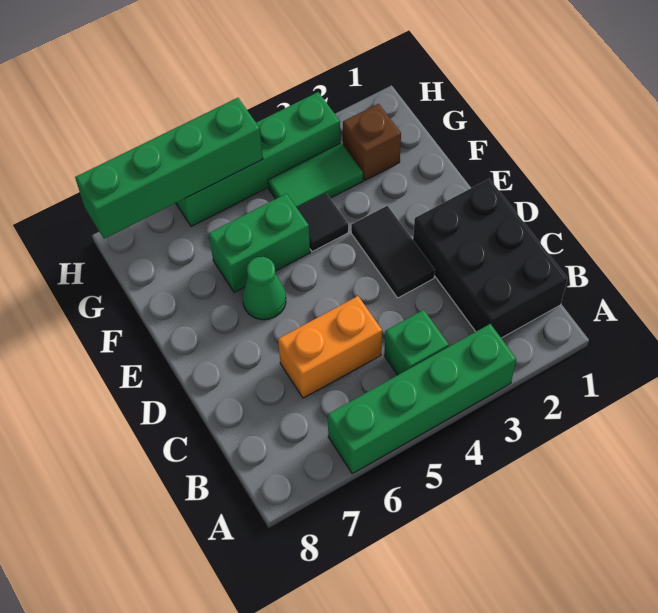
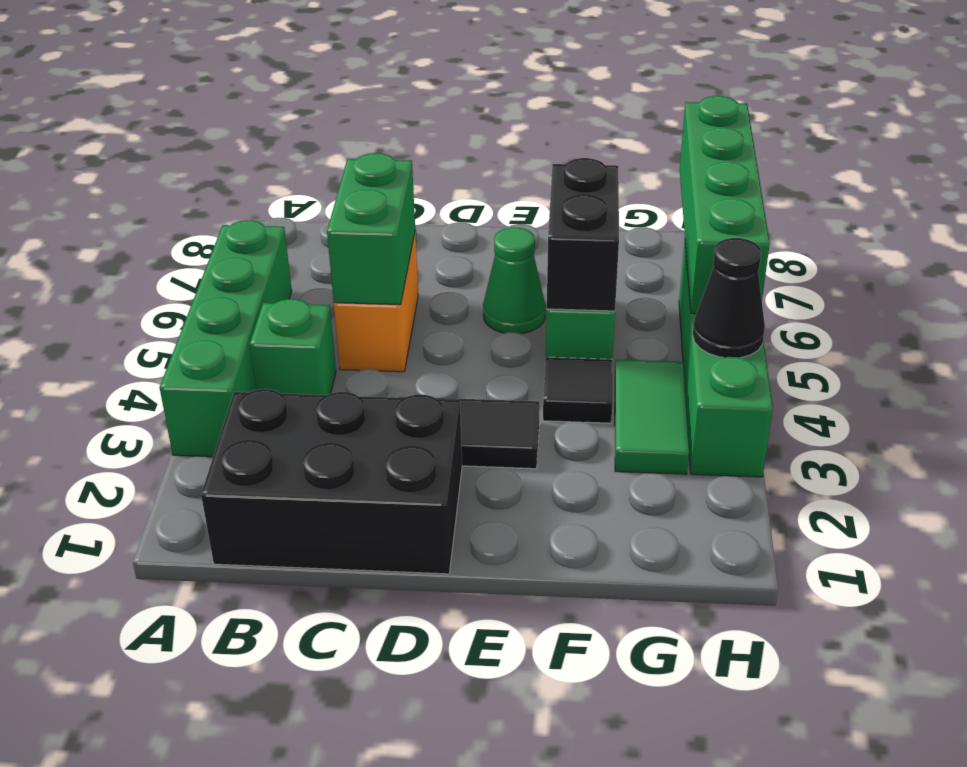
none -> green brick C5:C6 level 2
none -> black brick F5:F6 level 2
brown brick G2 level 1 -> none
none -> black cone H4 level 2

